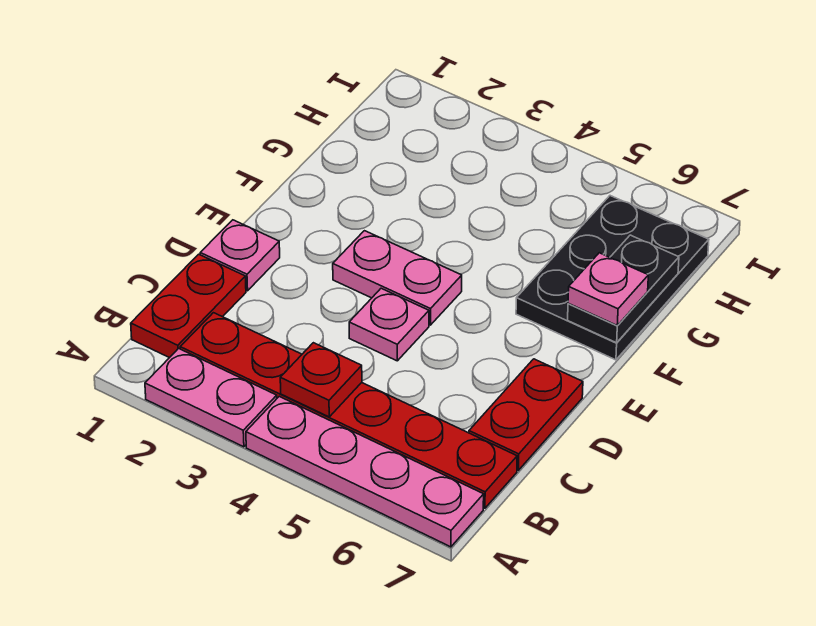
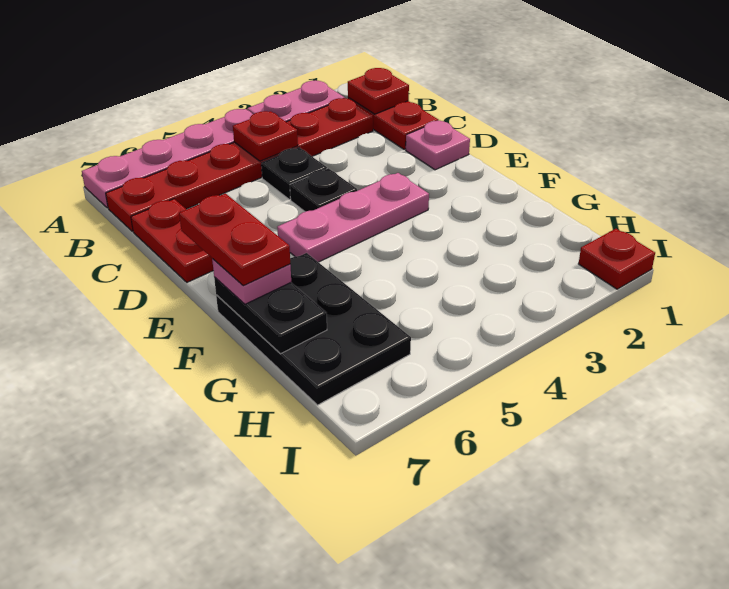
none -> red plate B1 level 2
none -> black plate C4 level 1
pink plate D4 level 1 -> black plate D4 level 1
pink plate E3:E4 level 1 -> pink plate E3:E5 level 1
none -> red plate E7:F7 level 4
none -> red plate I1 level 1

